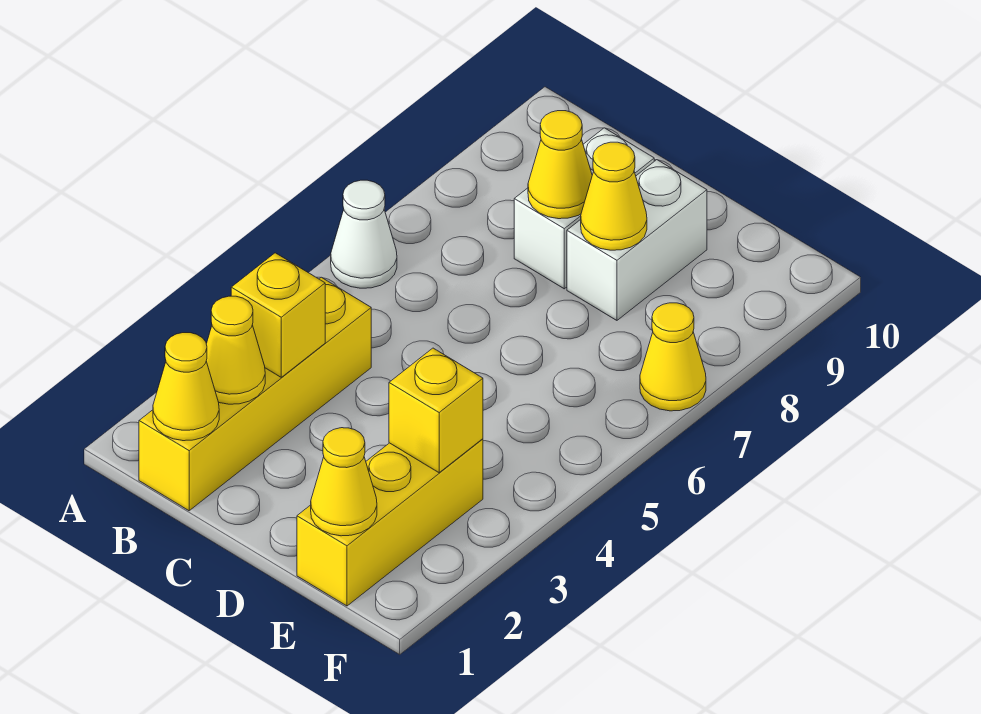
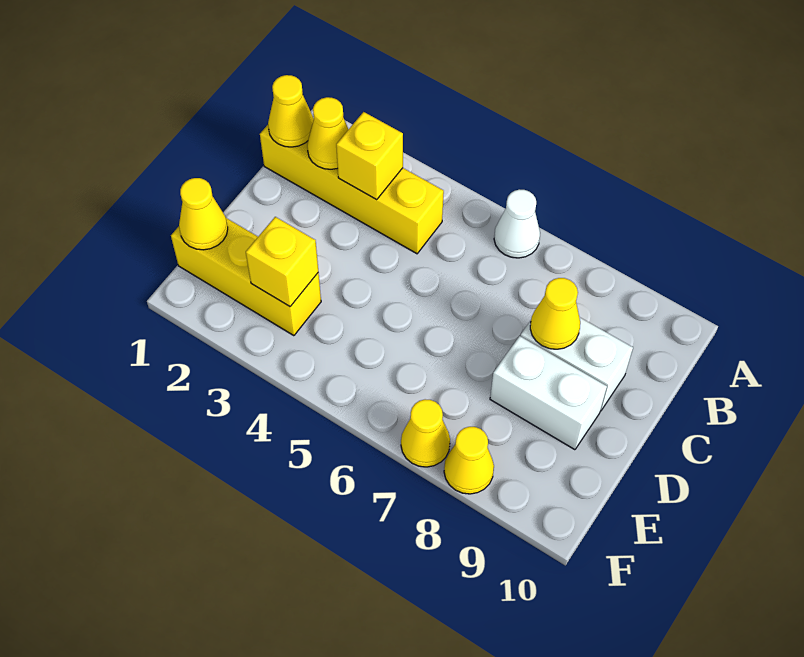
yellow cone D8 level 2 -> yellow cone F8 level 1

